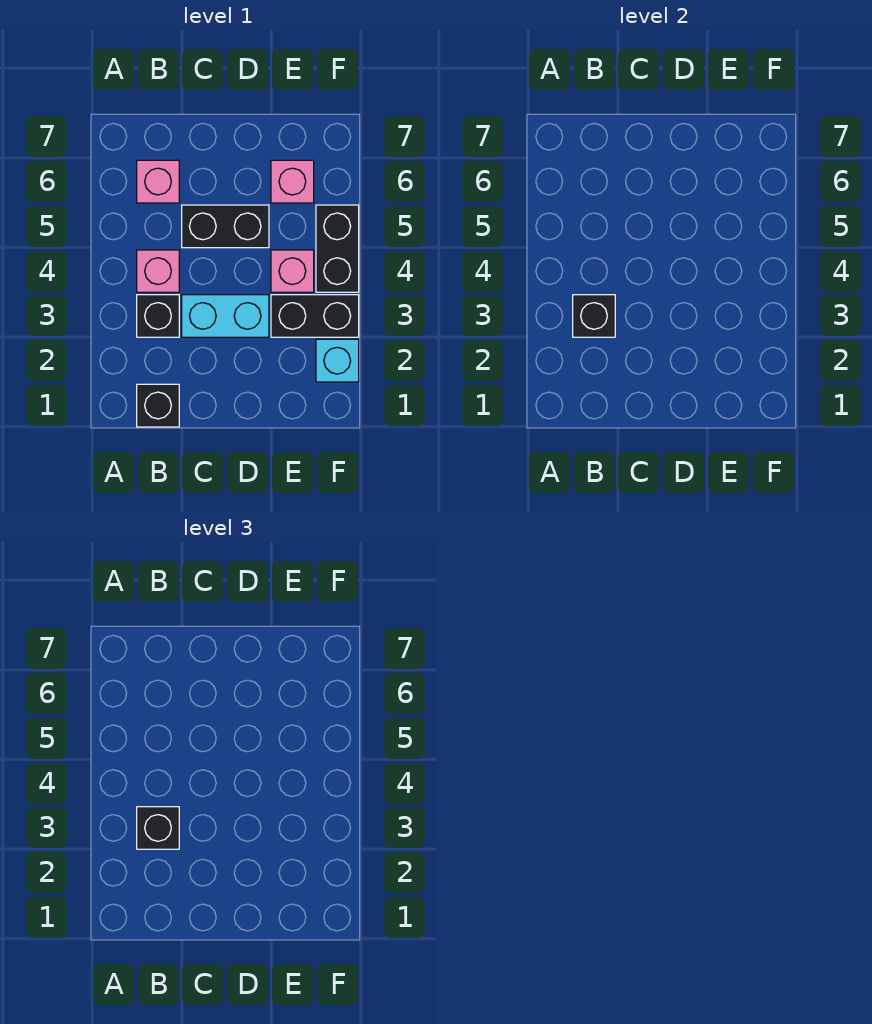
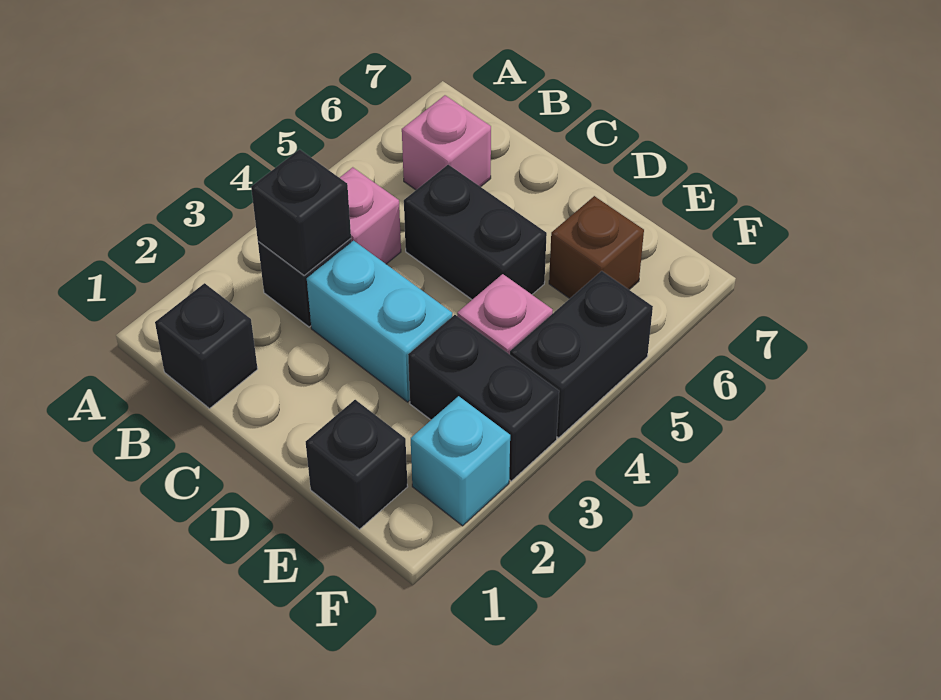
black brick B3 level 3 -> black brick E1 level 1
pink brick E6 level 1 -> brown brick E6 level 1

